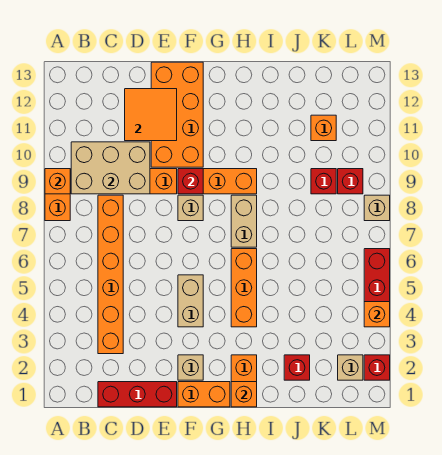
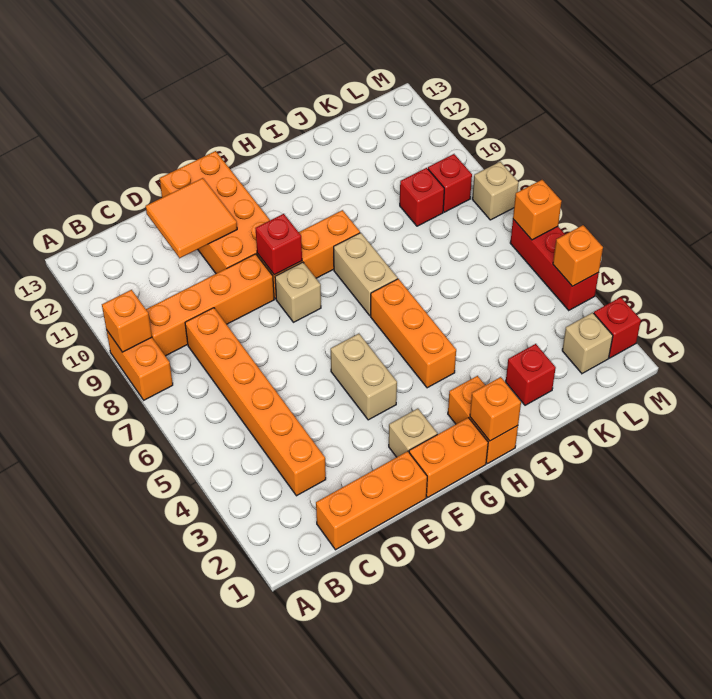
tan brick B9:D10 level 2 -> none
red brick C1:E1 level 1 -> orange brick C1:E1 level 1
orange brick K11 level 1 -> orange brick M6 level 2

